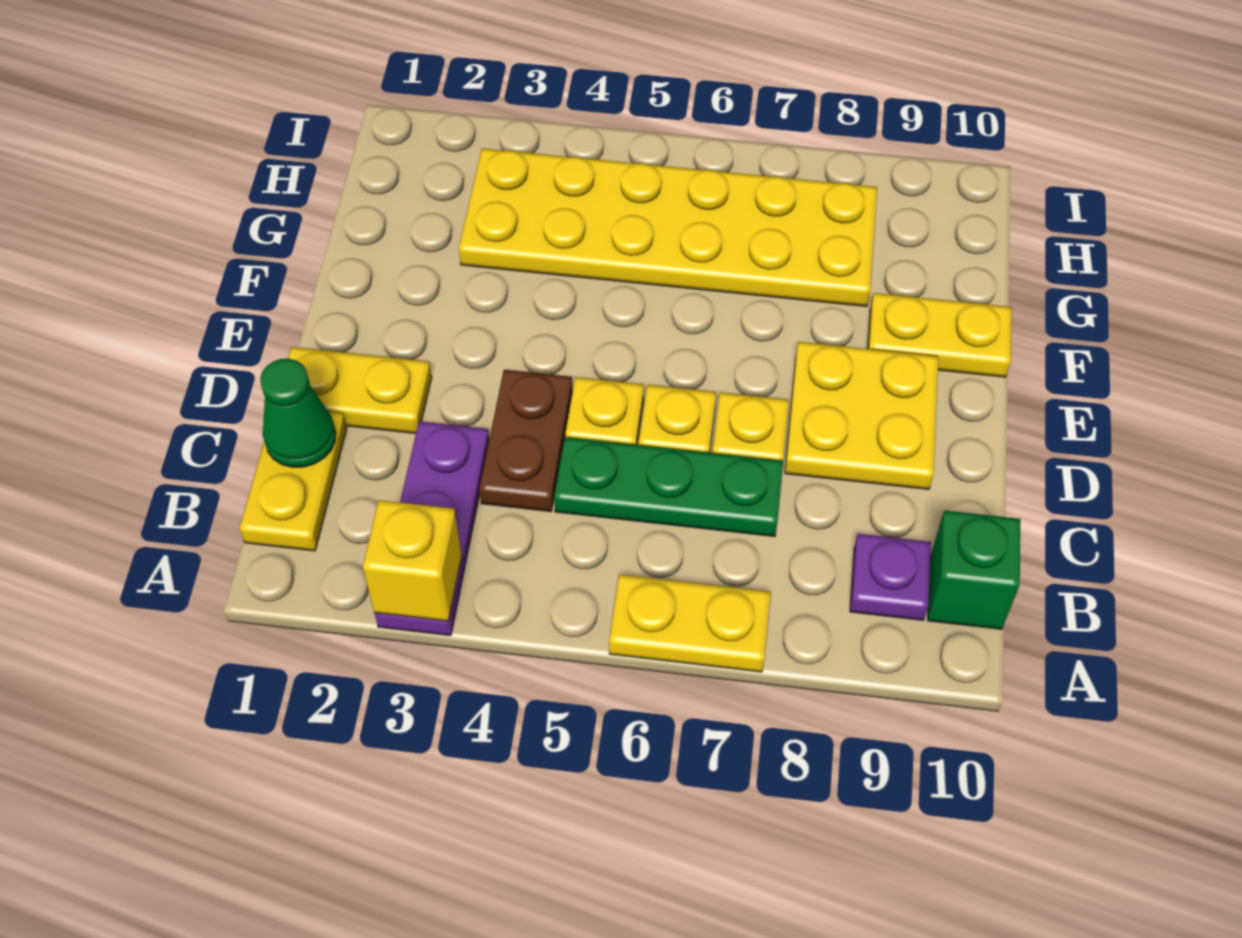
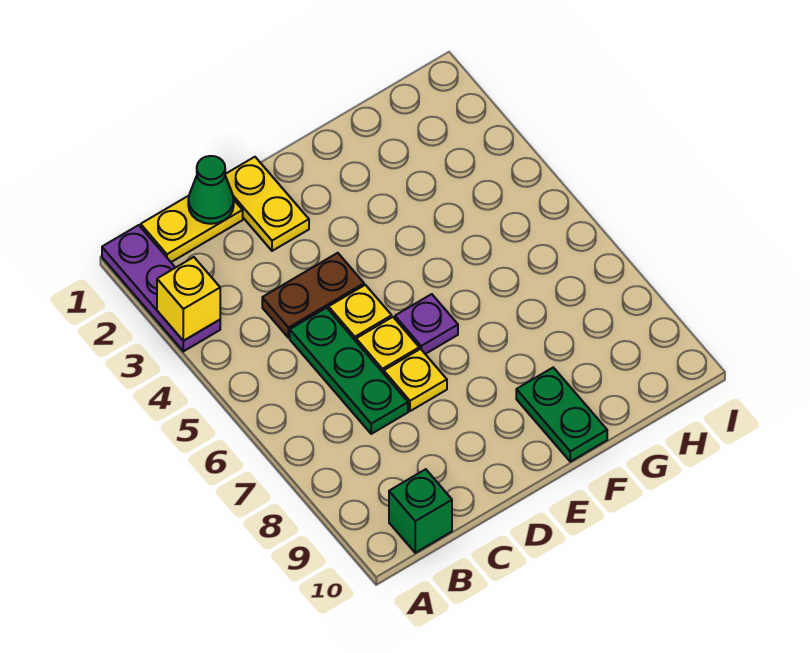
purple plate A3:C3 level 1 -> purple plate A1:A3 level 1
yellow plate A6:A7 level 1 -> none
purple plate B9 level 1 -> purple plate E6 level 1
yellow plate D8:E9 level 1 -> none
yellow plate F9:F10 level 1 -> green plate F9:F10 level 1
yellow plate G3:H8 level 1 -> none

